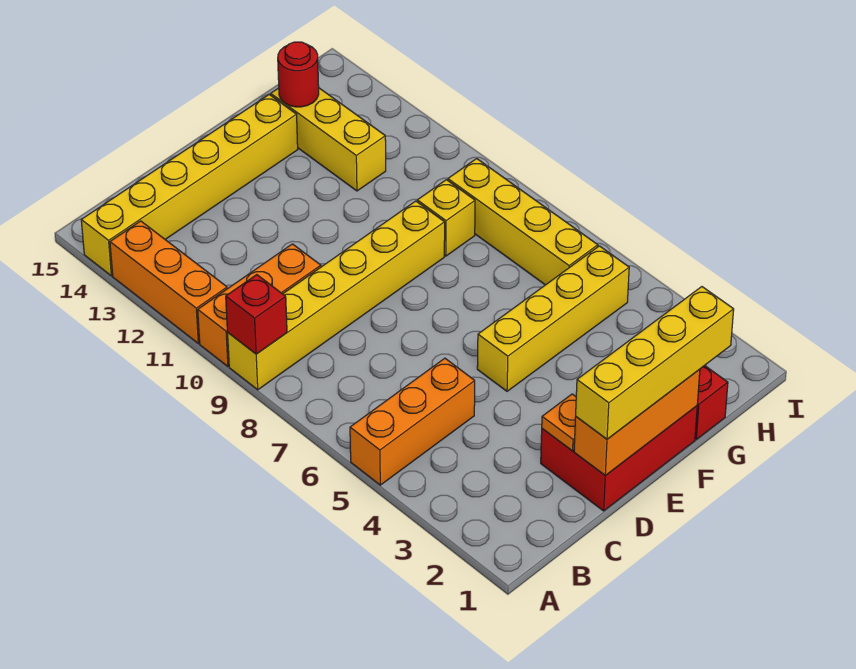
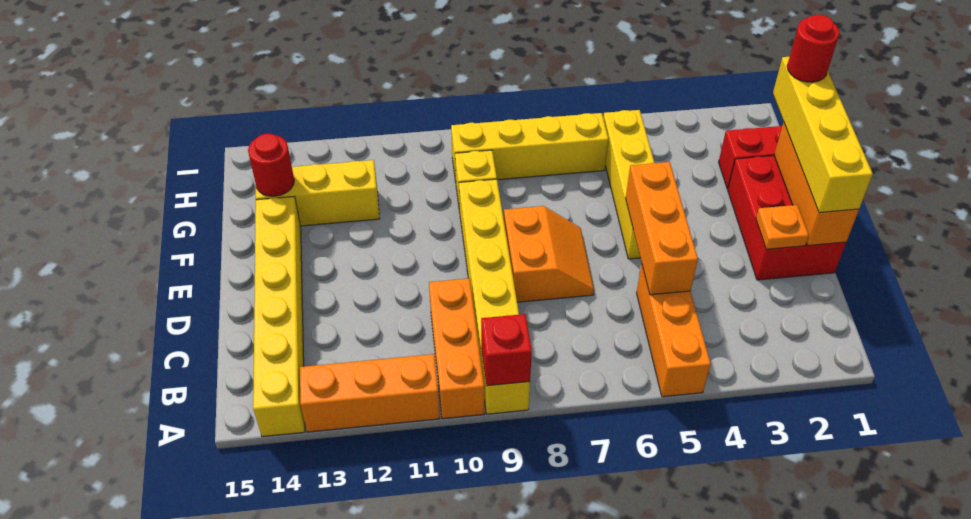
none -> orange brick C5:E5 level 2
none -> orange slope D7:E8 level 1 top 8
none -> red round brick G1 level 4

